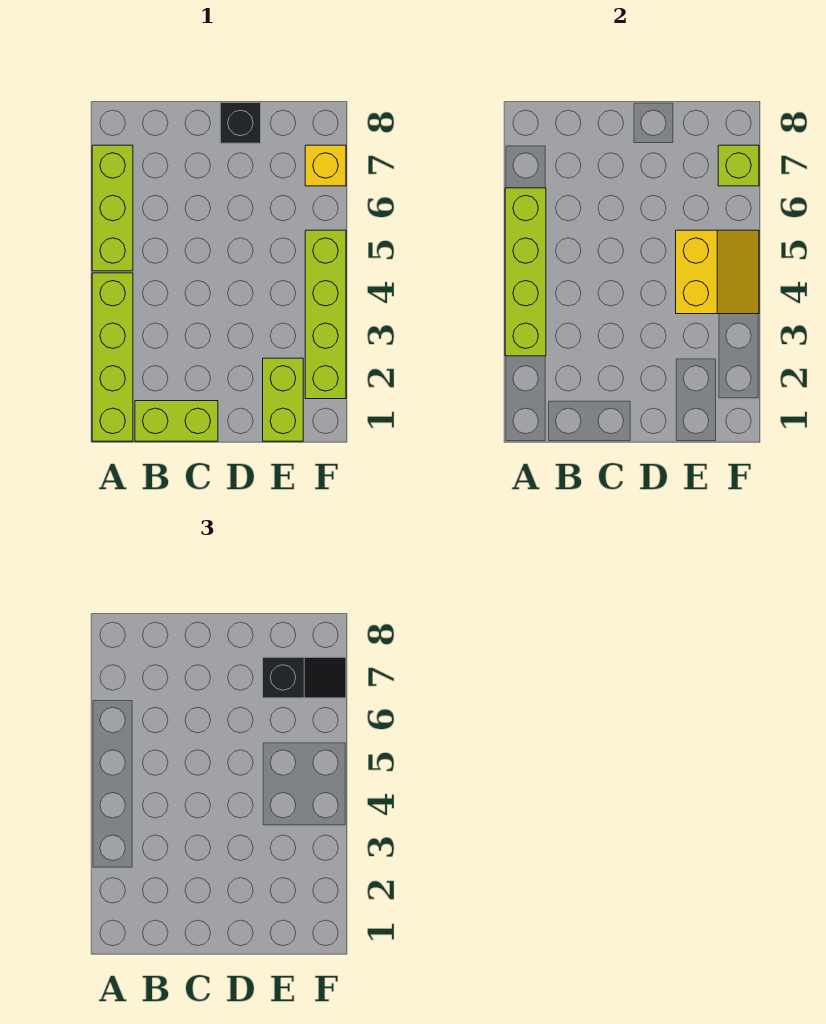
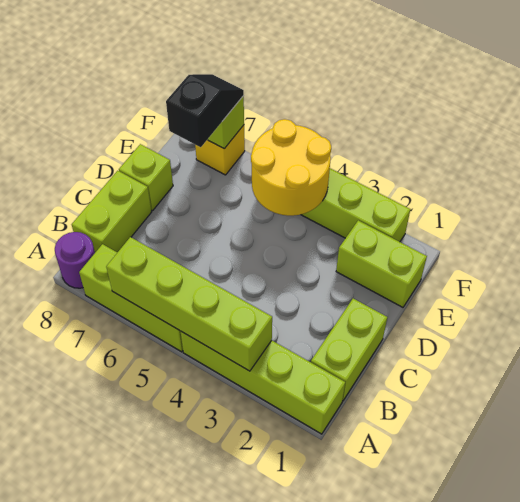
none -> purple round brick A8 level 1
none -> lime brick B8:C8 level 1
black brick D8 level 1 -> lime brick D8 level 1
yellow slope E4:F5 level 2 top E -> yellow round brick E4:F5 level 2

